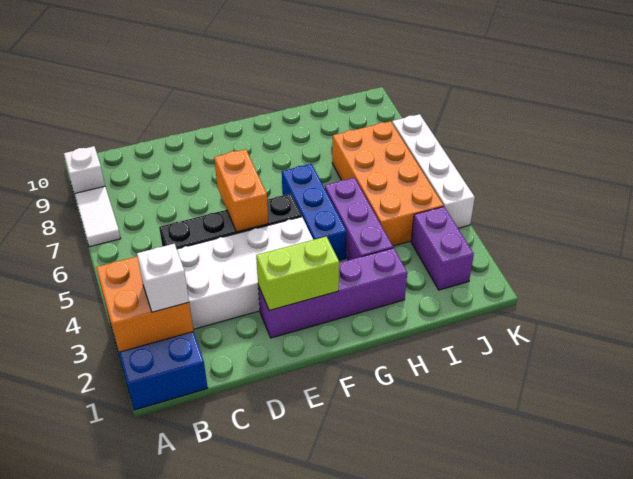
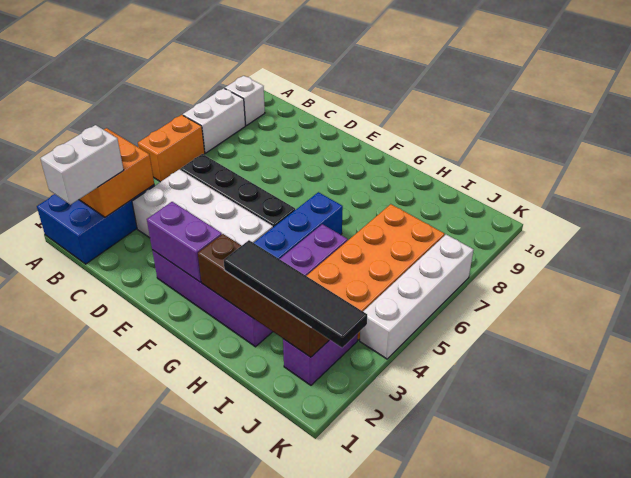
white tile A7:A8 level 1 -> white brick A7:A8 level 1
white brick B2 level 3 -> white brick B1:B2 level 3
lime brick E2:F2 level 2 -> purple brick E2:F2 level 2
orange brick E5:E6 level 2 -> orange brick A5:A6 level 1
none -> brown brick G2:J2 level 2
none -> black tile H2:K2 level 3

